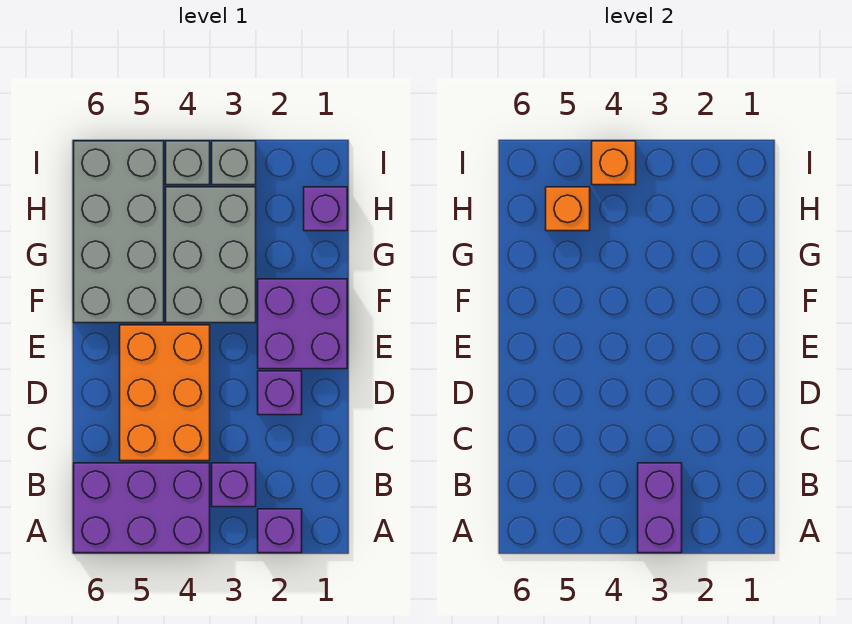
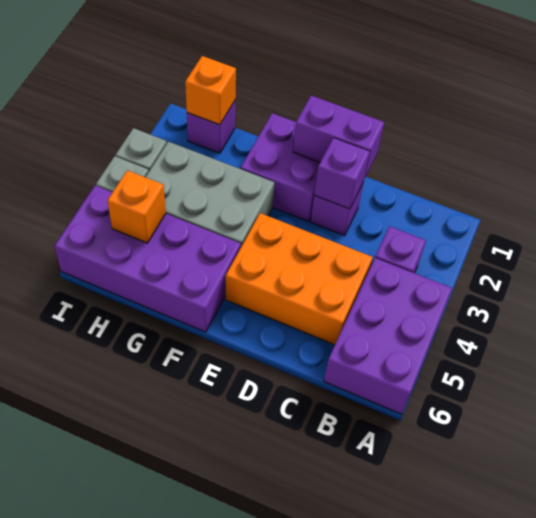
purple brick A2 level 1 -> purple brick D2 level 2
purple brick A3:B3 level 2 -> purple brick D1:E1 level 2
grey brick F5:I6 level 1 -> purple brick F5:I6 level 1
orange brick I4 level 2 -> orange brick H1 level 2

